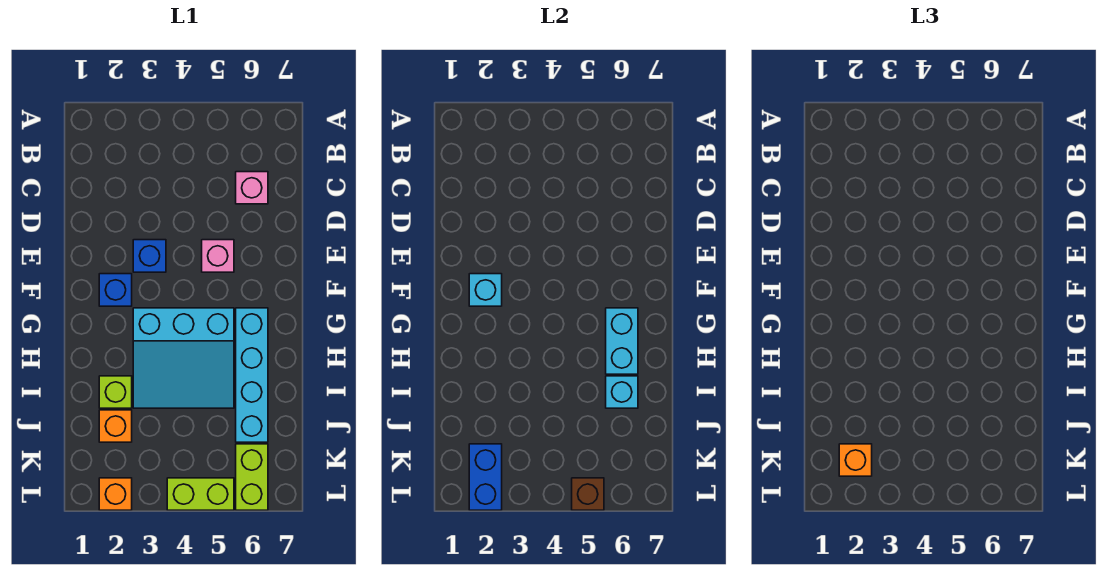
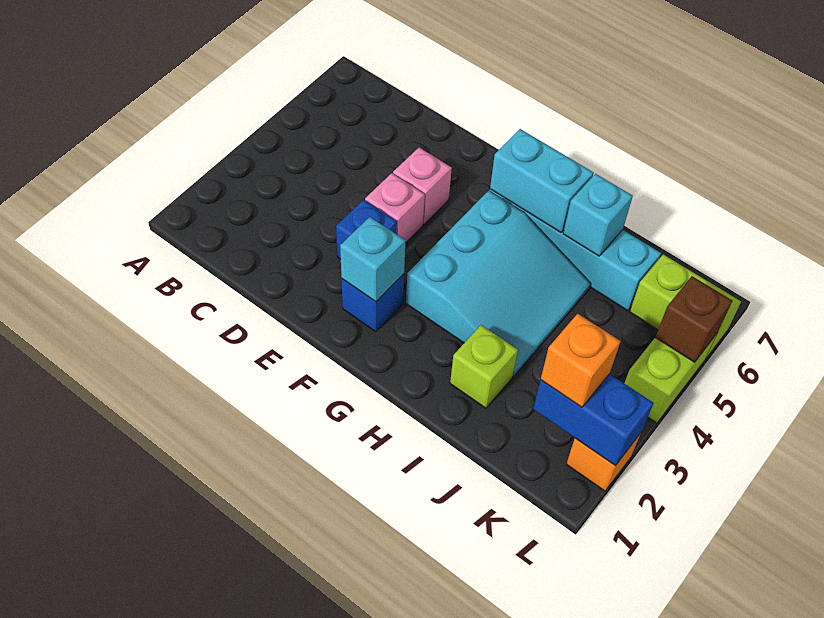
pink brick C6 level 1 -> pink brick E4 level 1
orange brick J2 level 1 -> none

